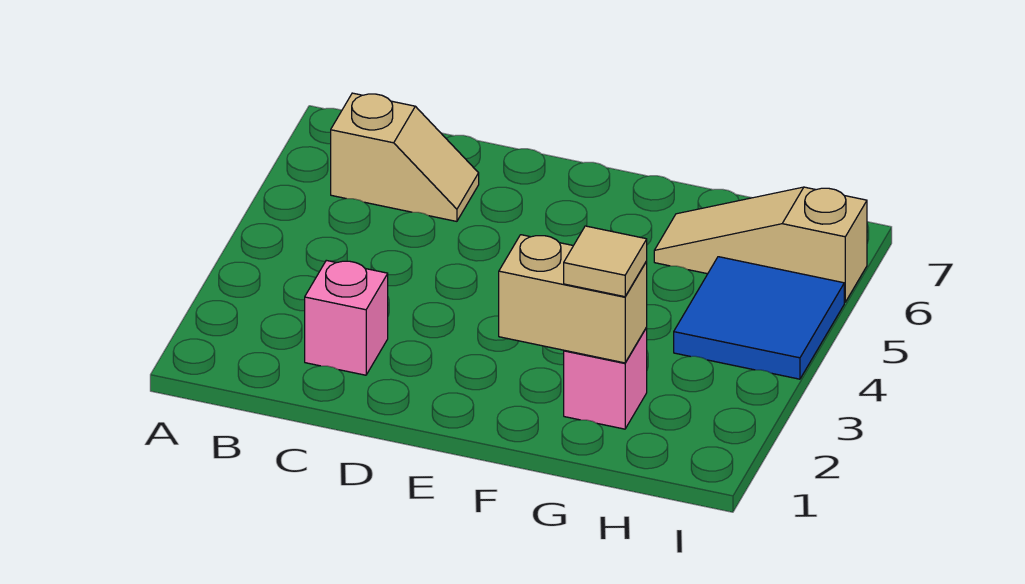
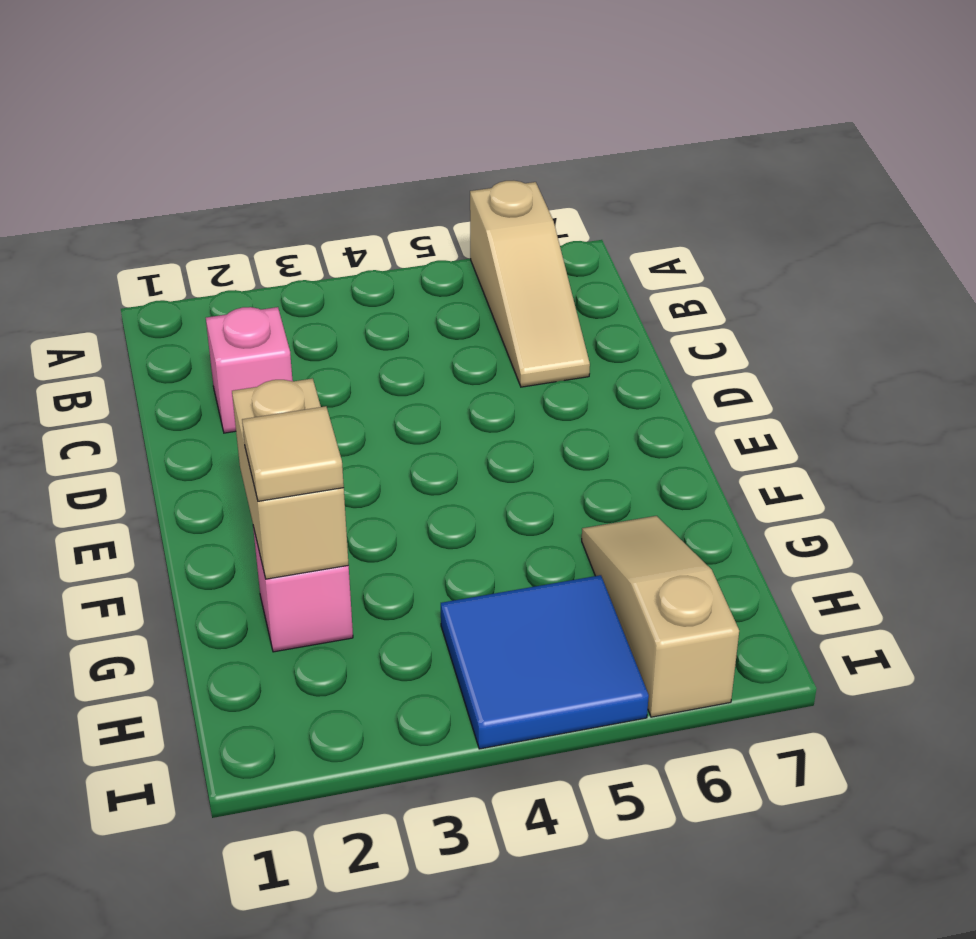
tan slope B6:C6 level 1 top B -> tan slope A6:C6 level 1 top A

